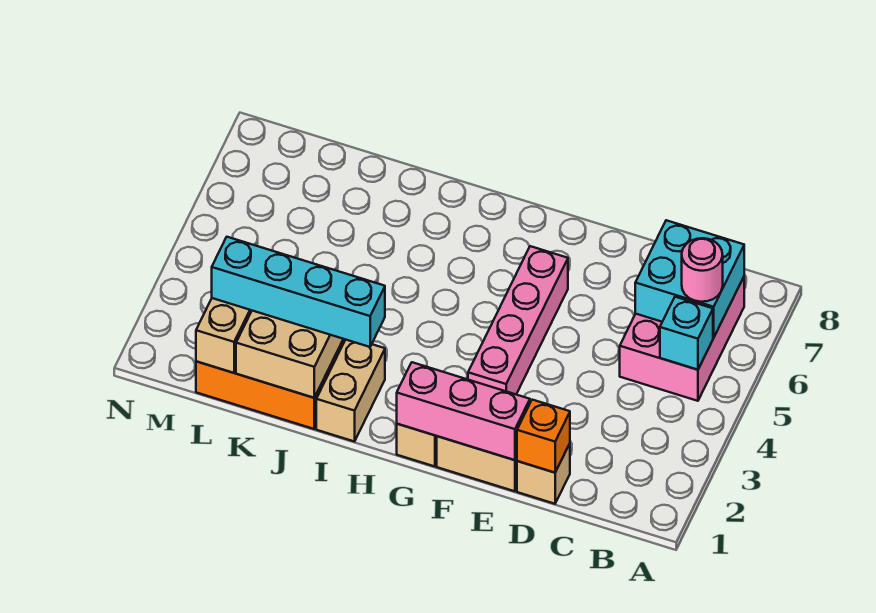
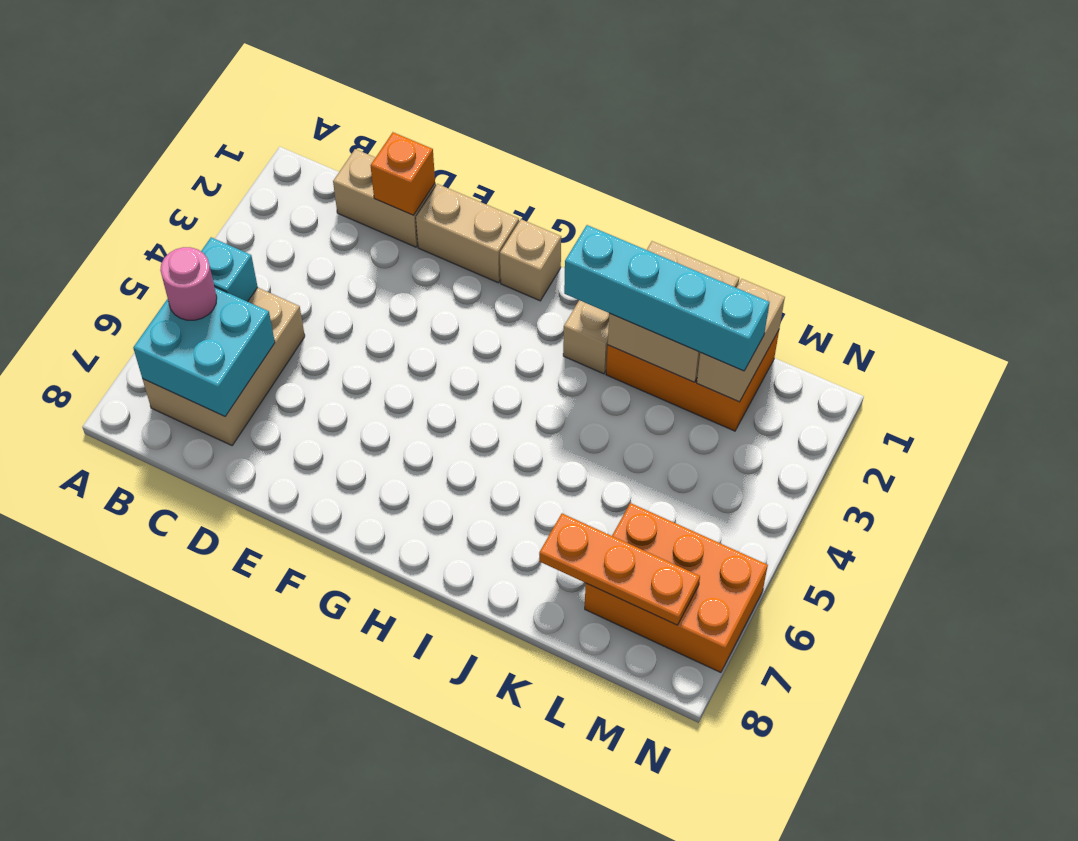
pink brick B5:C7 level 1 -> tan brick B5:C7 level 1
tan brick D1 level 1 -> tan brick C1:D1 level 1
pink brick E1:G1 level 2 -> none
pink brick F3:F6 level 1 -> none
none -> orange plate K7:M7 level 2
none -> orange brick L6:N7 level 1

